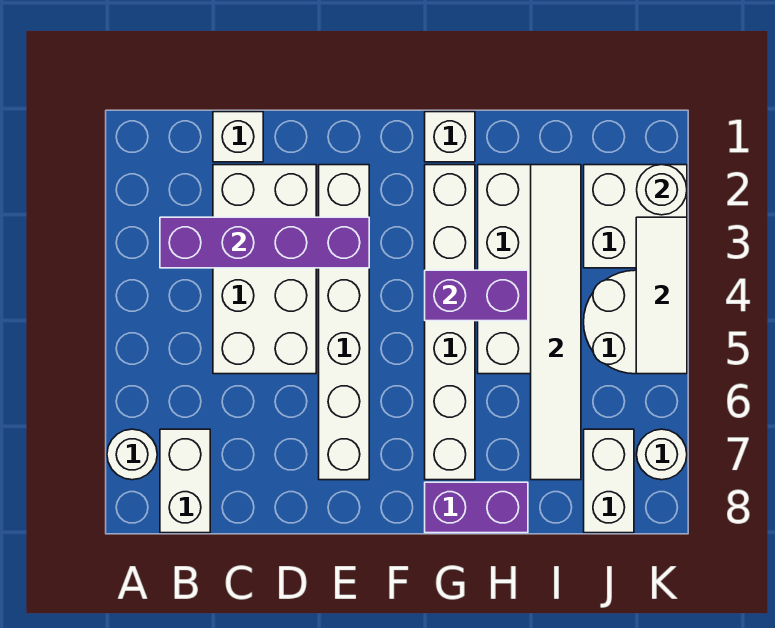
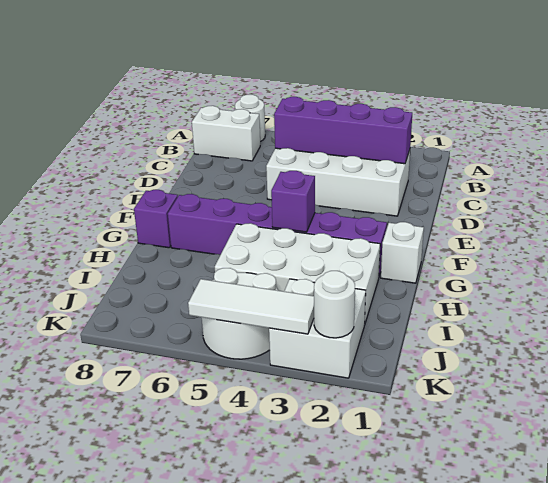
purple brick B3:E3 level 2 -> purple brick C2:C5 level 2
white brick C1 level 1 -> none
white brick E2:E7 level 1 -> none
white brick G2:G7 level 1 -> purple brick G2:G7 level 1
purple brick G4:H4 level 2 -> purple brick G4 level 2
purple brick G8:H8 level 1 -> purple brick G8 level 1
white tile I2:I7 level 2 -> none
white brick J7:J8 level 1 -> none
white round brick K7 level 1 -> none

